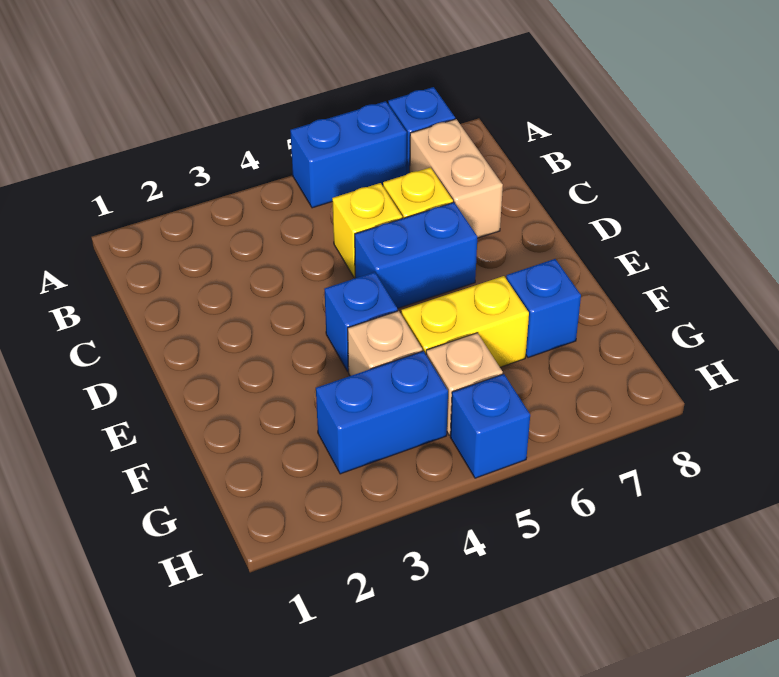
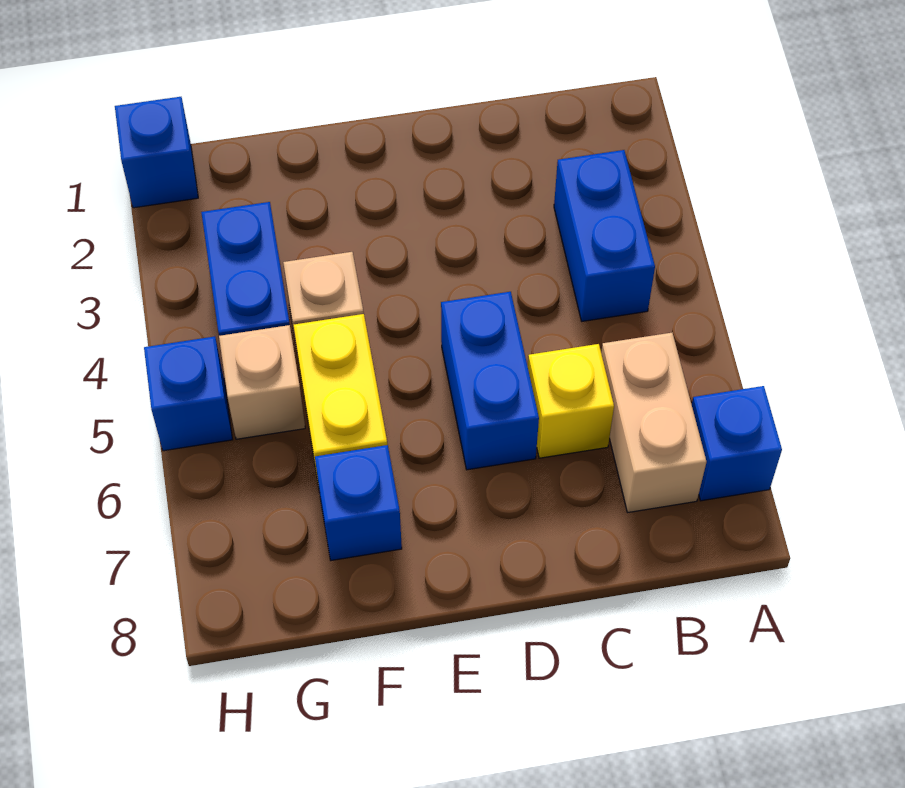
blue brick A5:A6 level 1 -> blue brick B3:B4 level 1
tan brick B7:C7 level 1 -> tan brick B6:B7 level 1
yellow brick C5 level 1 -> none
blue brick E4 level 1 -> blue brick H1 level 1

